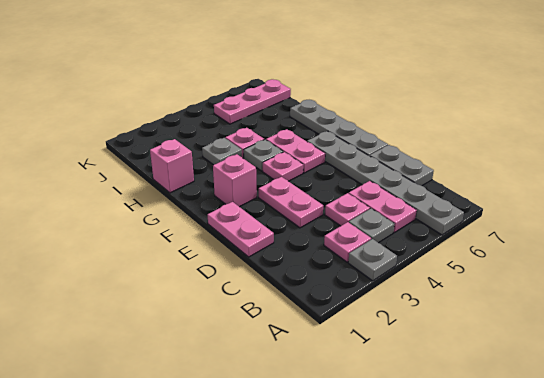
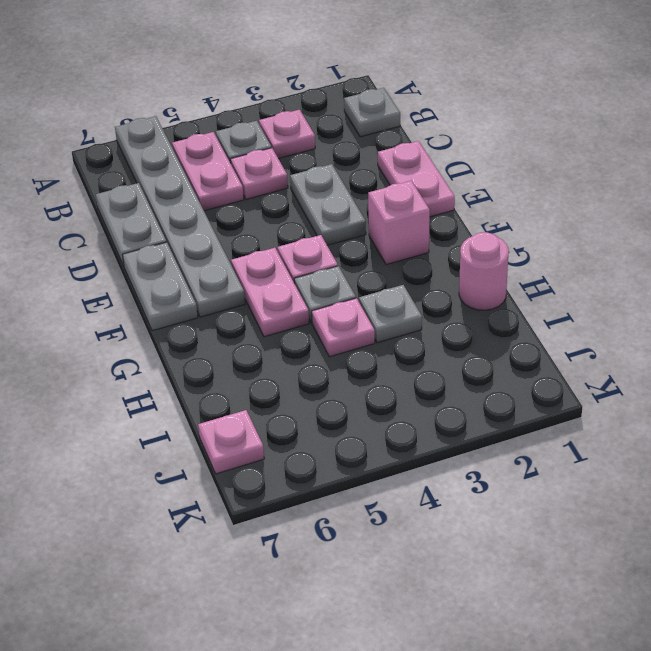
grey plate A3 level 1 -> grey plate B1 level 1
pink plate D3:E3 level 1 -> grey plate D3:E3 level 1
grey plate E7:H7 level 1 -> grey plate E7:F7 level 1
pink brick H1 level 1 -> pink round brick H1 level 1
pink plate J5:J7 level 1 -> pink plate J7 level 1

